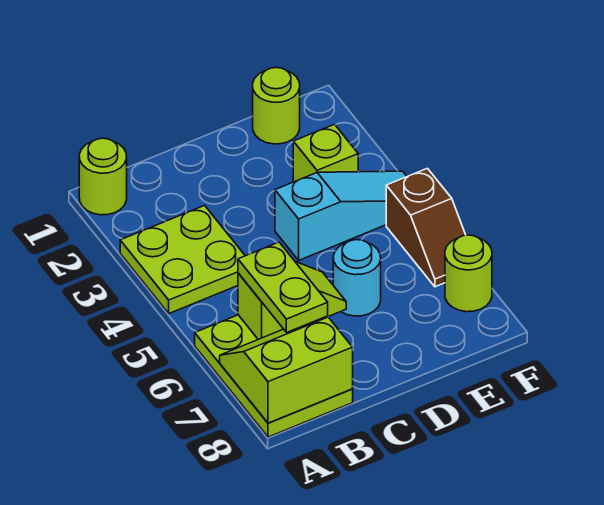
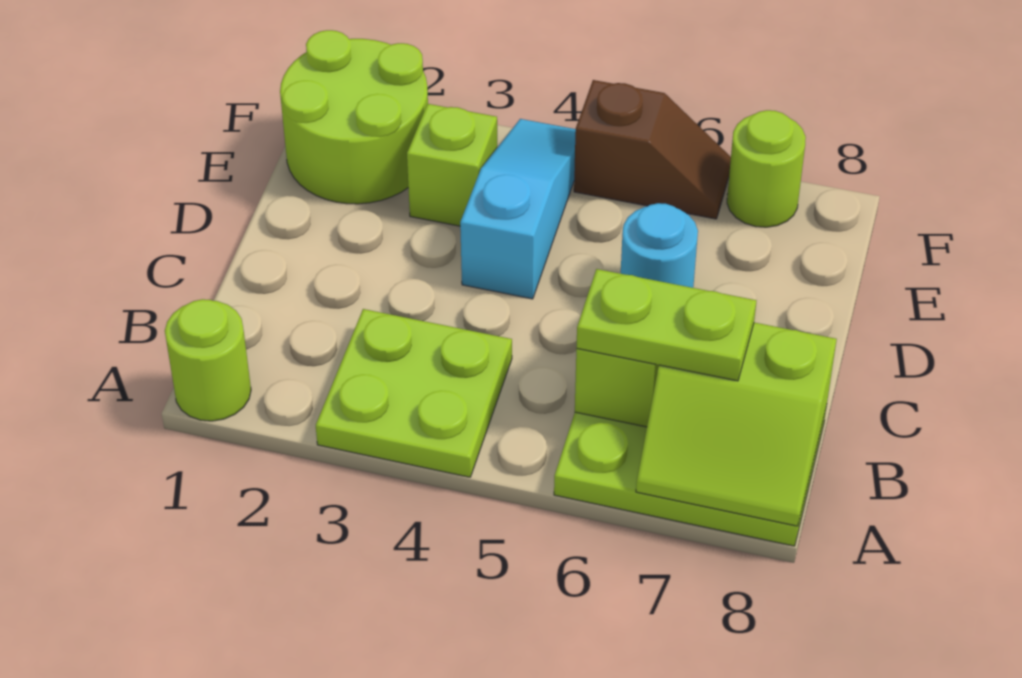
lime slope A7:B8 level 2 top 8 -> lime slope A7:B8 level 2 top B
lime round brick E1 level 1 -> lime round brick E1:F2 level 1

